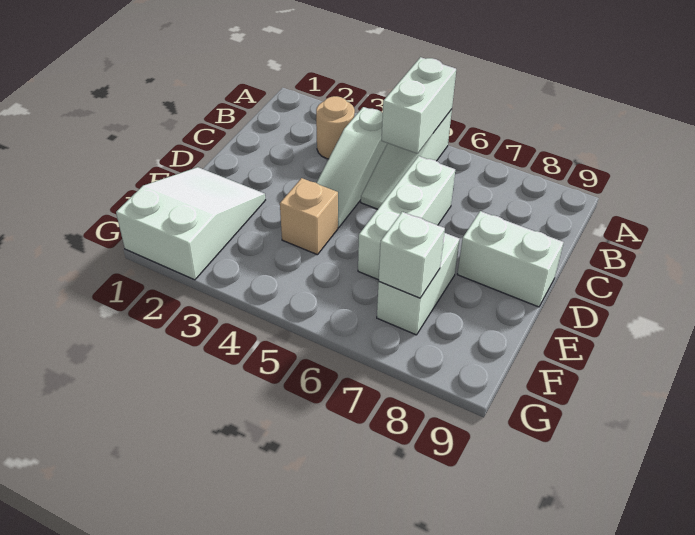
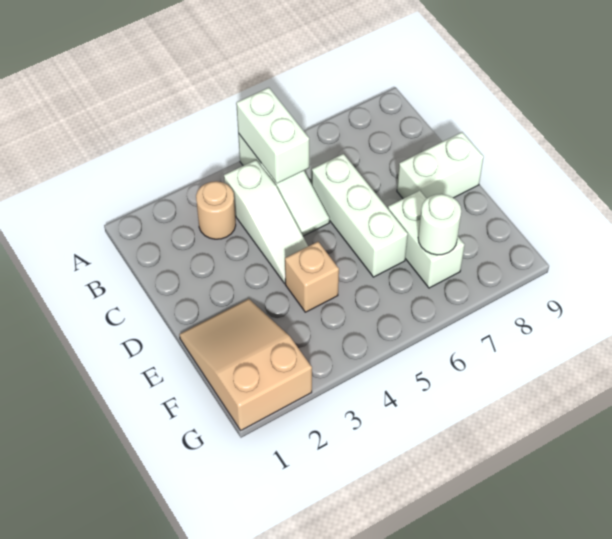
white slope E1:G2 level 1 top G -> tan slope E1:G2 level 1 top G
white brick F7 level 2 -> white round brick F7 level 2

